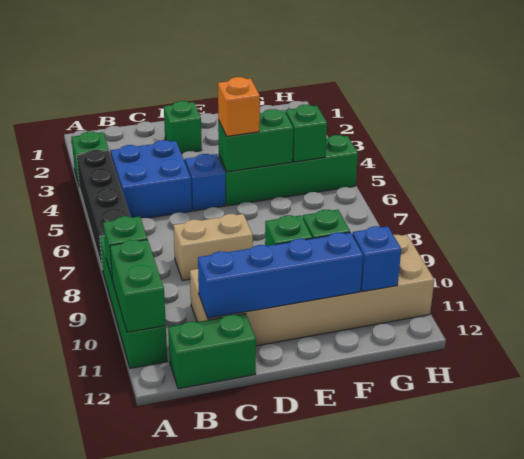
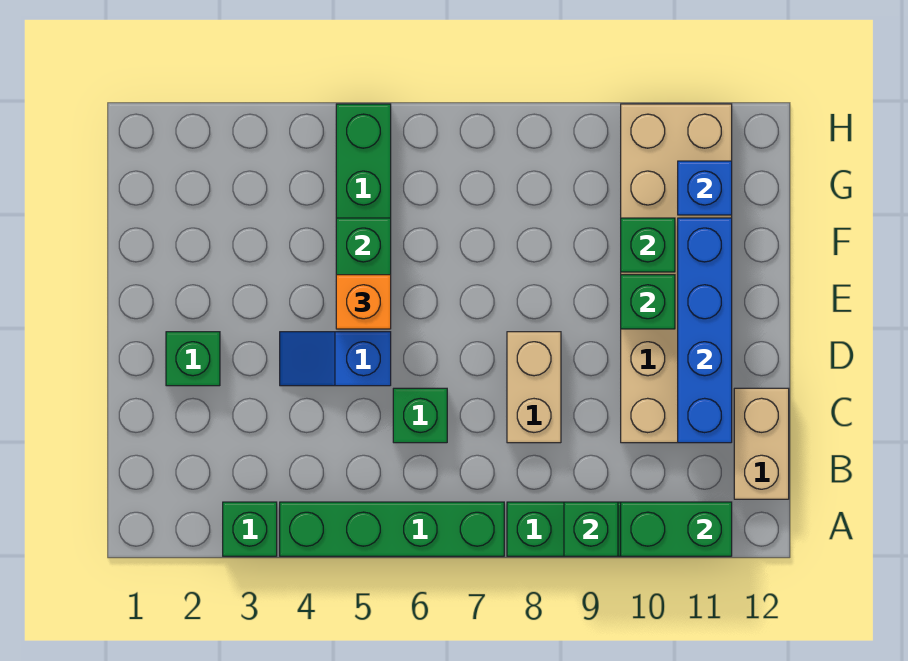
black brick A4:A7 level 1 -> green brick A4:A7 level 1
blue brick B4:C5 level 1 -> none
green brick B12:C12 level 1 -> tan brick B12:C12 level 1
green brick G5 level 2 -> green brick C6 level 1

